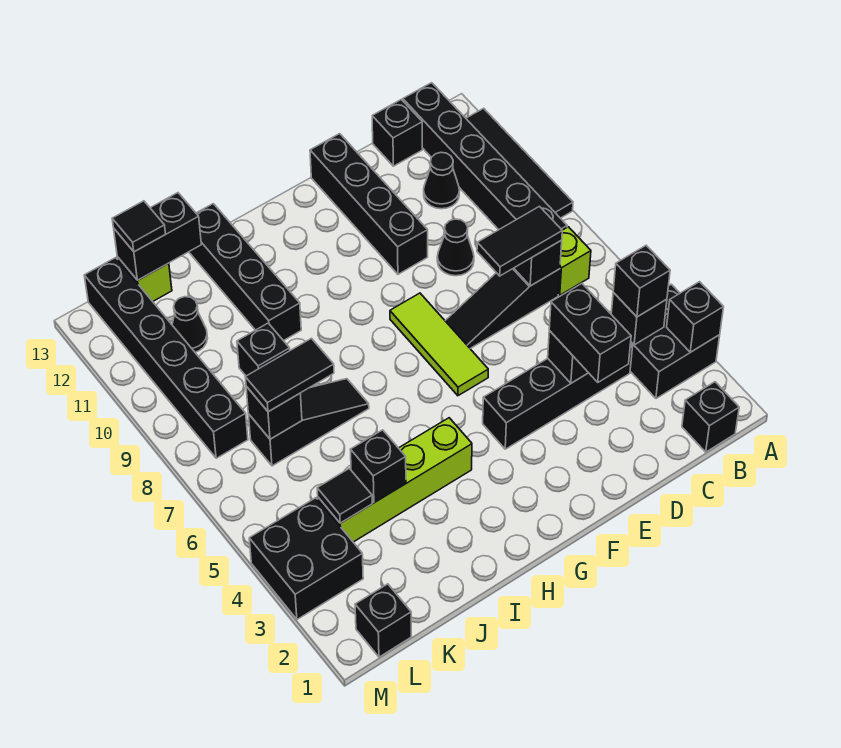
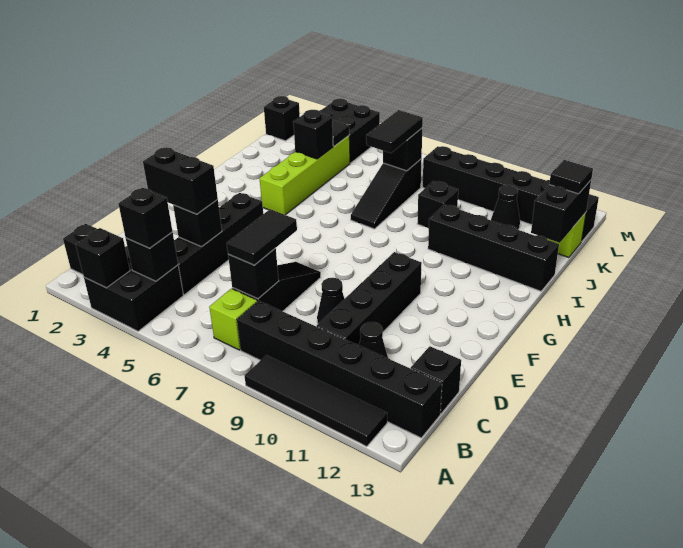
black brick E10:E13 level 1 -> black brick C10:F10 level 1
lime tile F6:F8 level 1 -> none

